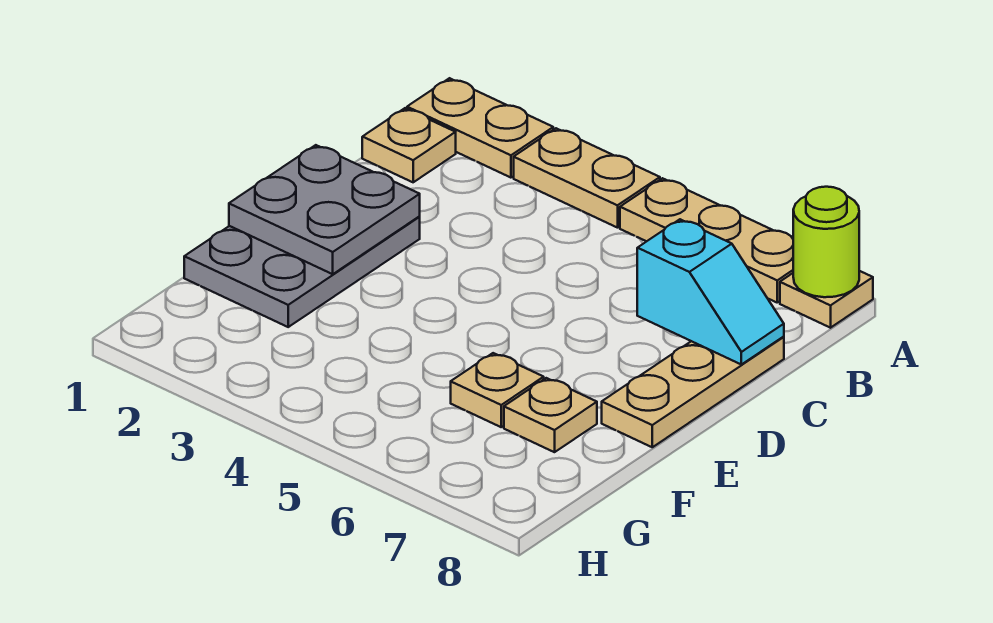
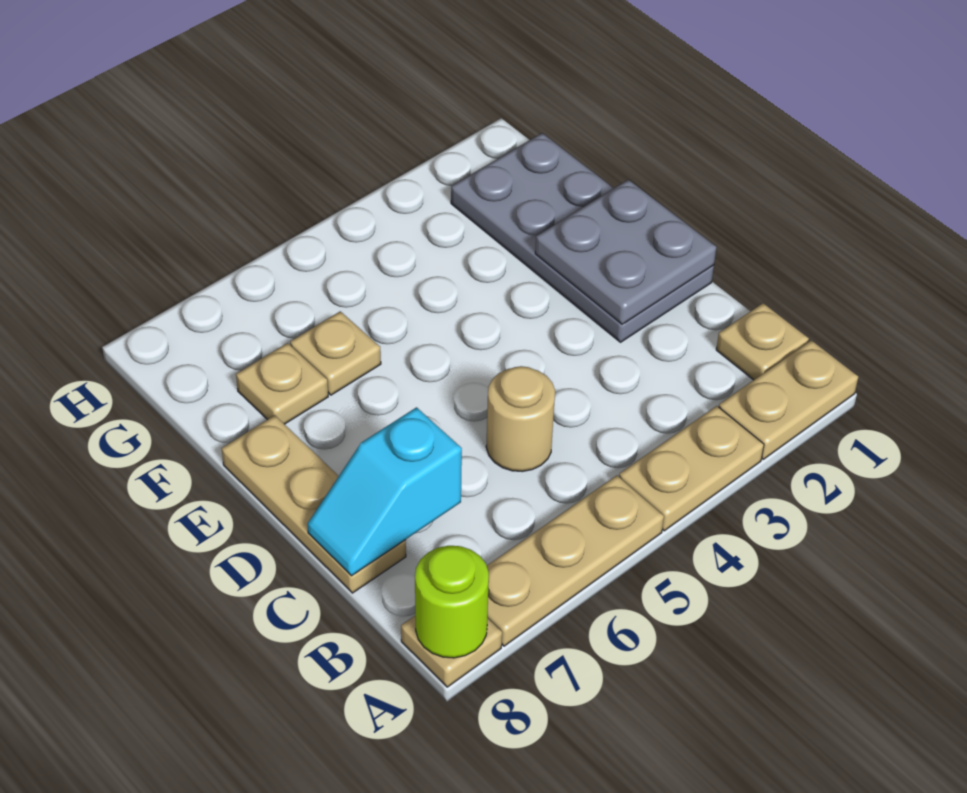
none -> tan round brick C5 level 1
grey plate D1:F2 level 1 -> grey plate D1:G2 level 1

